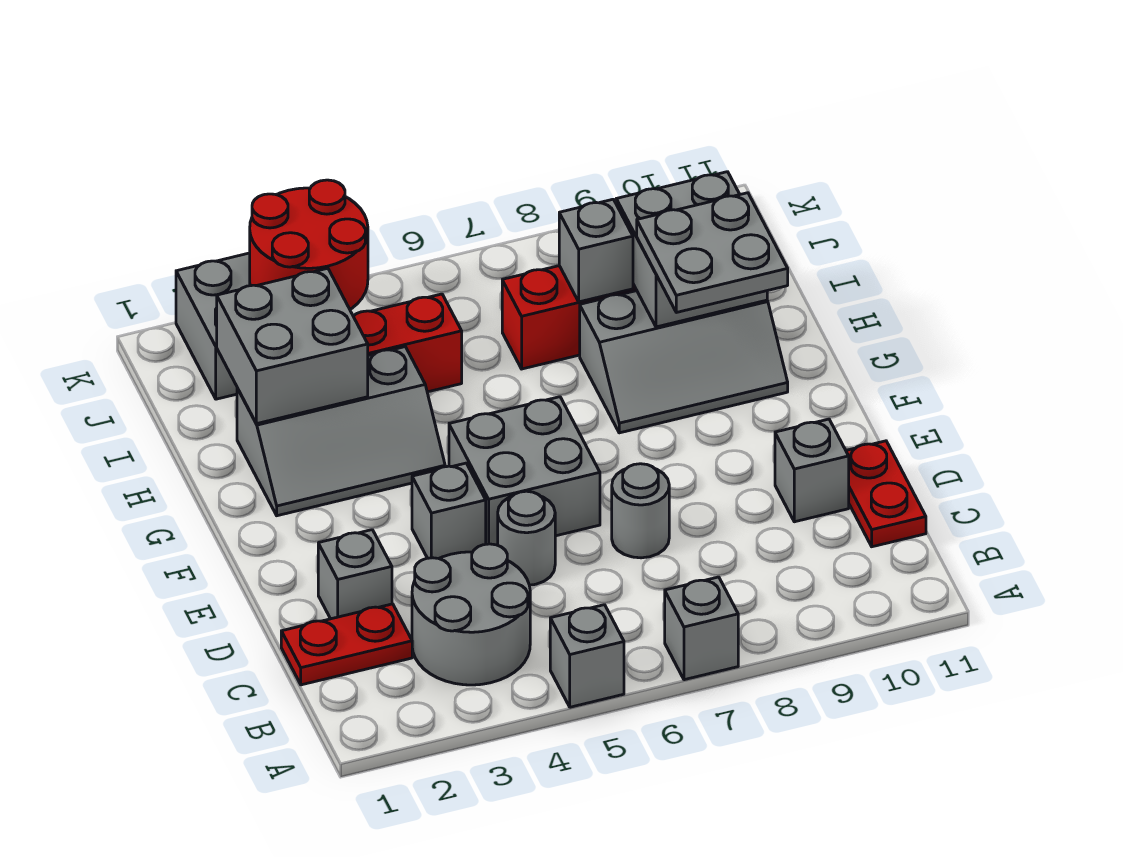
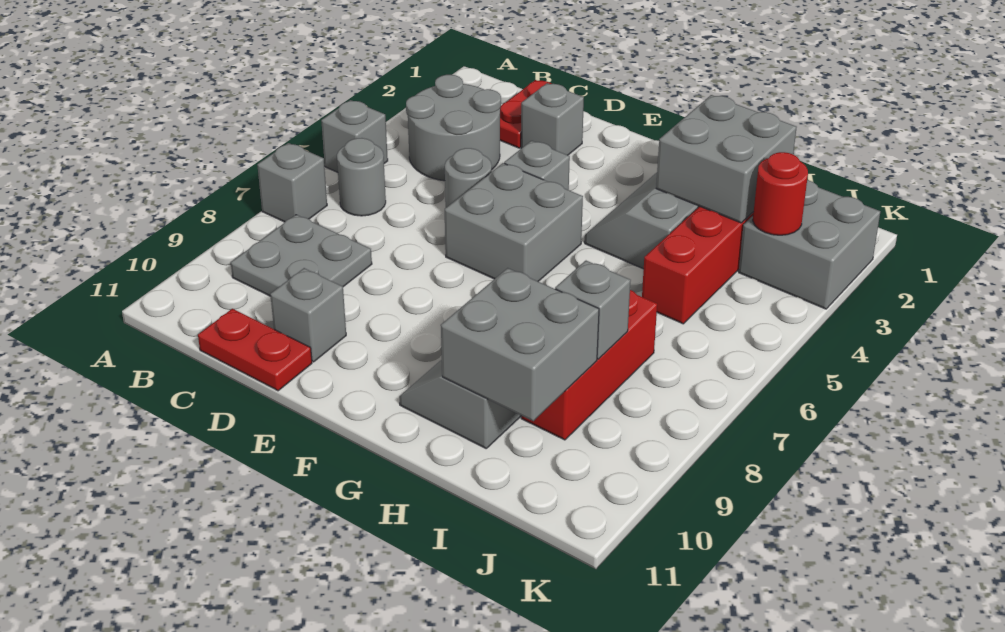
grey round brick D7 level 1 -> grey round brick B6 level 1
grey plate G9:H10 level 3 -> grey plate B8:C9 level 1
red round brick J3:K4 level 2 -> red round brick J3 level 2

